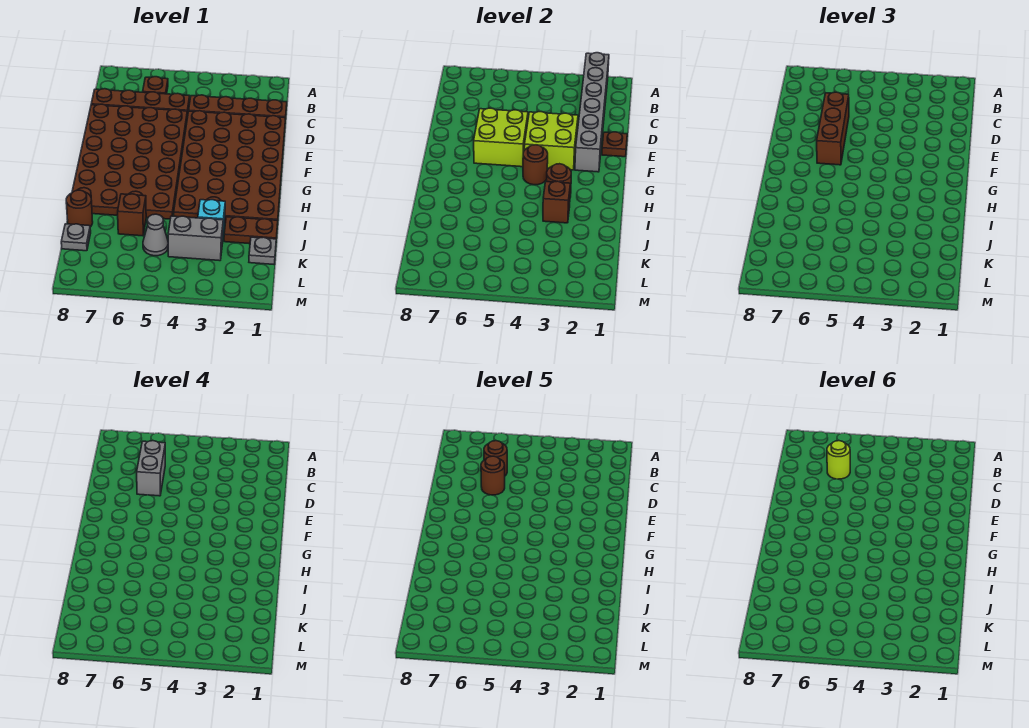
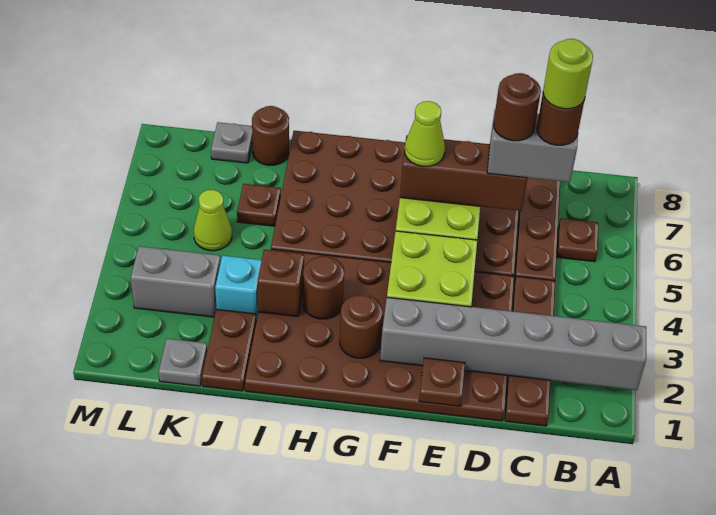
none -> lime cone F6 level 4
brown round brick G4 level 2 -> brown round brick G2 level 2
brown brick J6 level 1 -> brown plate J6 level 1
grey brick K3:K4 level 1 -> grey brick K3:L3 level 1
grey cone K5 level 1 -> lime cone K5 level 1

